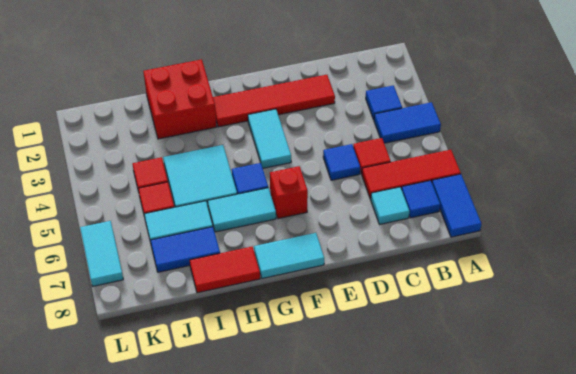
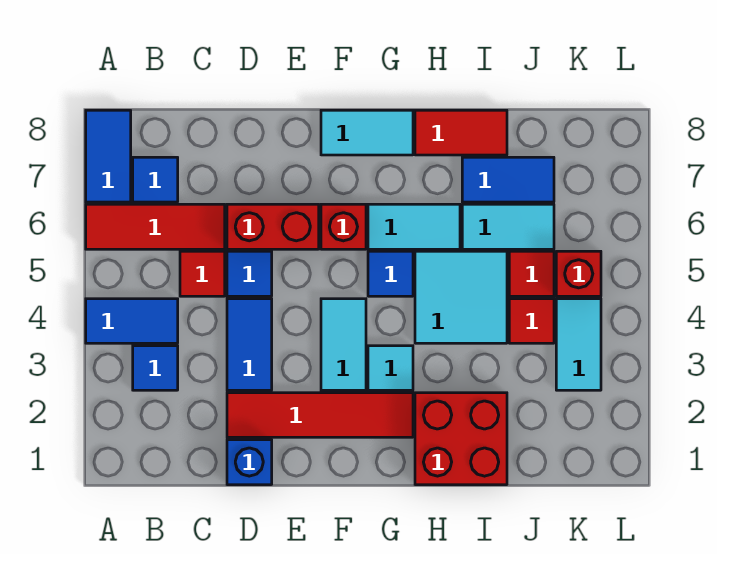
cyan tile C7 level 1 -> cyan tile G3 level 1
none -> blue brick D1 level 1
none -> blue tile D3:D4 level 1
none -> red brick D6:E6 level 1
none -> red brick K5 level 1
cyan tile L6:L7 level 1 -> cyan tile K3:K4 level 1

